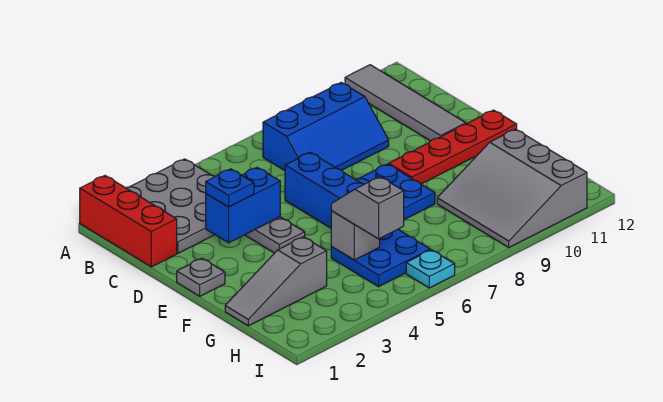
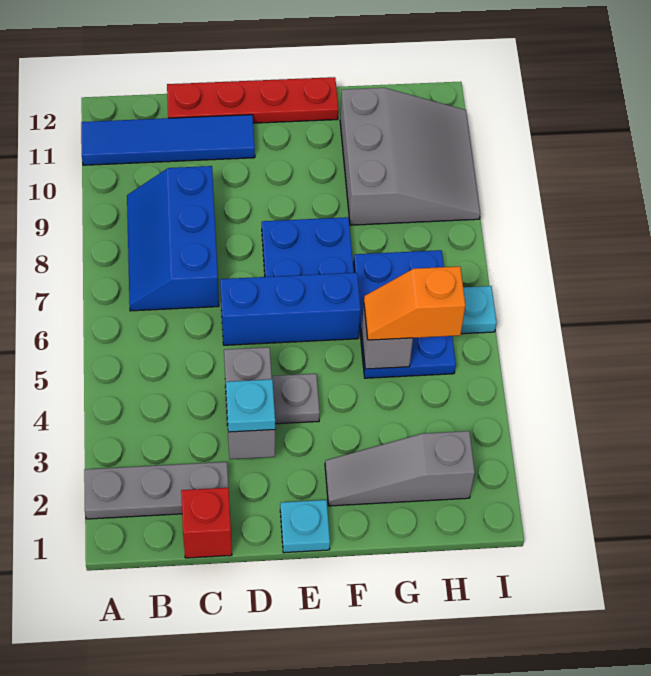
red brick A1:C1 level 1 -> red brick C1 level 1
grey plate A2:C4 level 1 -> grey plate A2:C2 level 1
grey tile A11:D11 level 1 -> blue tile A11:D11 level 1
blue slope B7:C9 level 1 top B -> blue slope B7:C9 level 1 top C
blue brick D3:D4 level 2 -> grey brick D3:D4 level 2
blue plate D3 level 3 -> cyan plate D3 level 3
grey plate E1 level 1 -> cyan plate E1 level 1
red plate E9:E12 level 1 -> red plate C12:F12 level 1
grey slope G1:G3 level 1 top 3 -> grey slope F2:H2 level 1 top H
blue plate G5:H6 level 1 -> blue plate G5:H7 level 1
grey slope G5:H5 level 3 top H -> orange slope G5:H5 level 3 top H
grey slope G9:I11 level 1 top 11 -> grey slope G9:I11 level 1 top G

